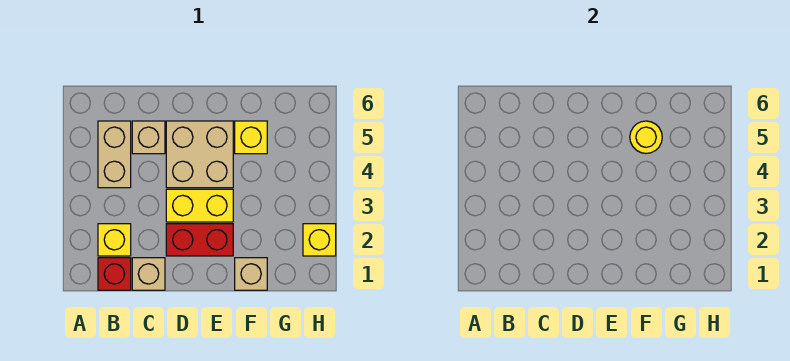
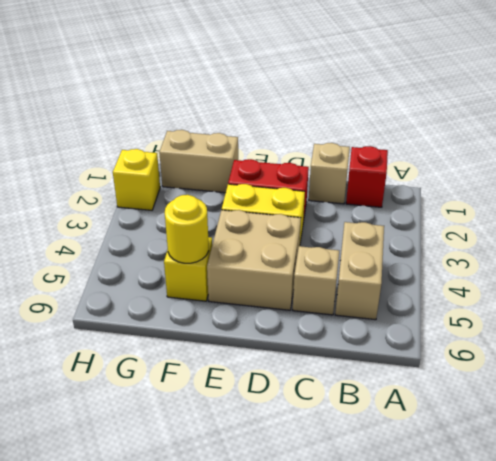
yellow brick B2 level 1 -> none
tan brick F1 level 1 -> tan brick F1:G1 level 1

